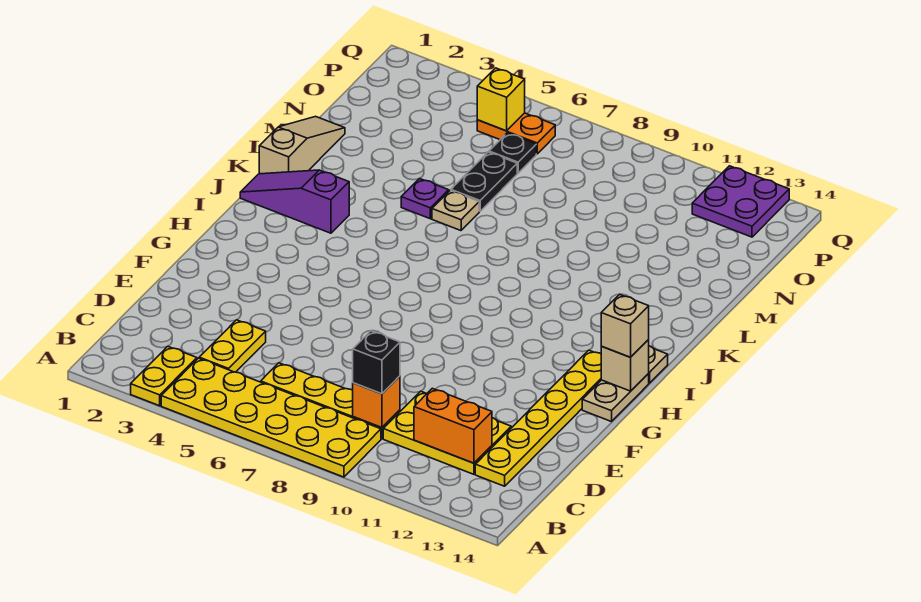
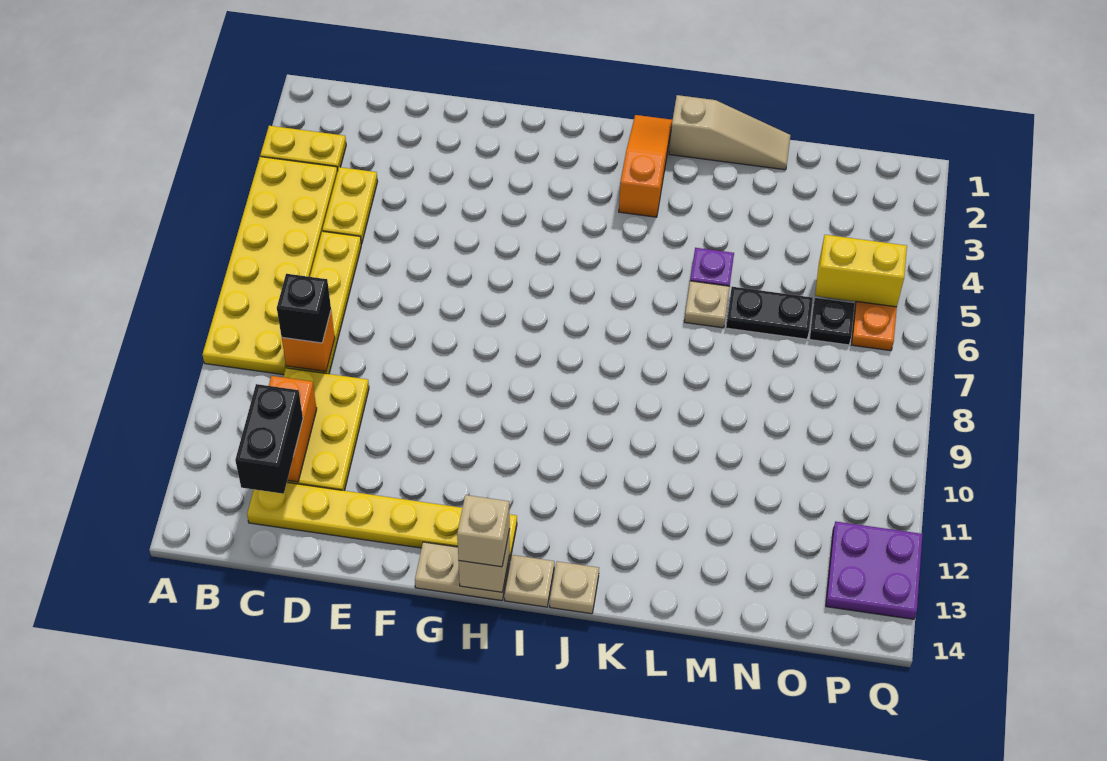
yellow plate C4:D4 level 1 -> yellow plate C4:C5 level 1
none -> black brick C12:C13 level 3
purple slope J1:J3 level 1 top 3 -> orange slope J1:J3 level 1 top 3
none -> tan plate J14 level 1
yellow brick P5 level 2 -> yellow brick O5:P5 level 2

